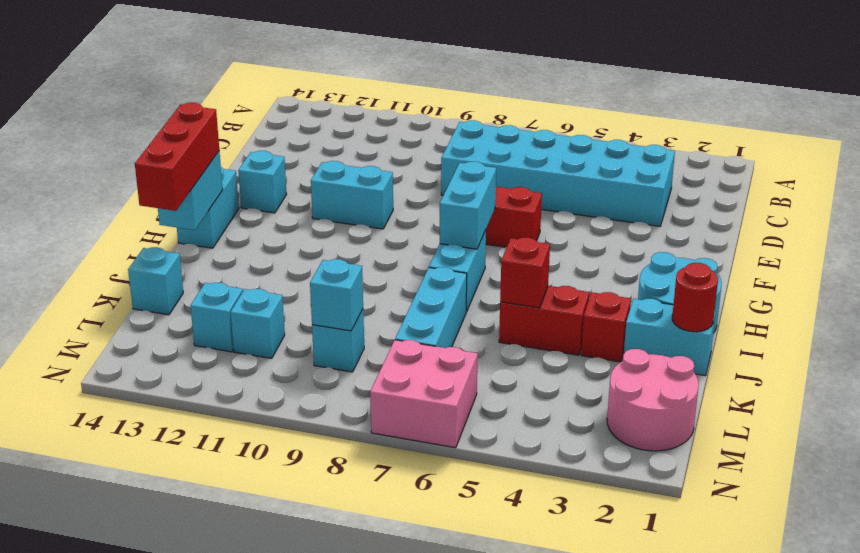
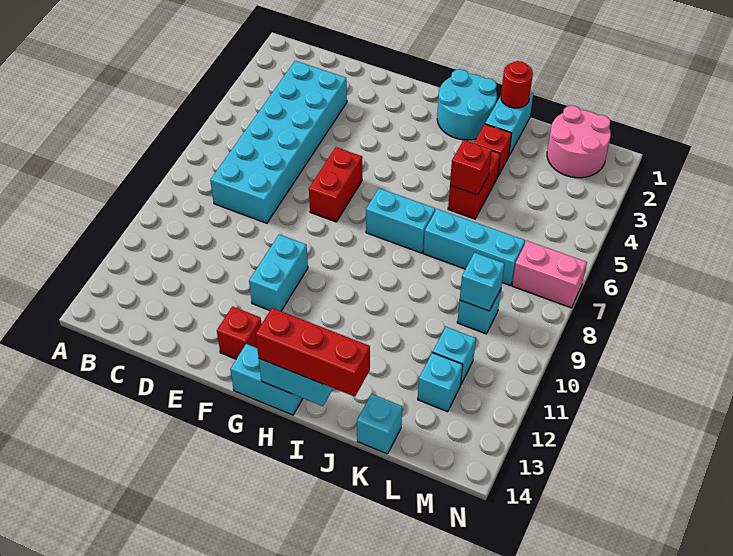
cyan brick F13 level 1 -> red brick F13 level 1
cyan brick G7:H7 level 2 -> none
pink brick M6:N7 level 1 -> pink brick M7:N7 level 1

